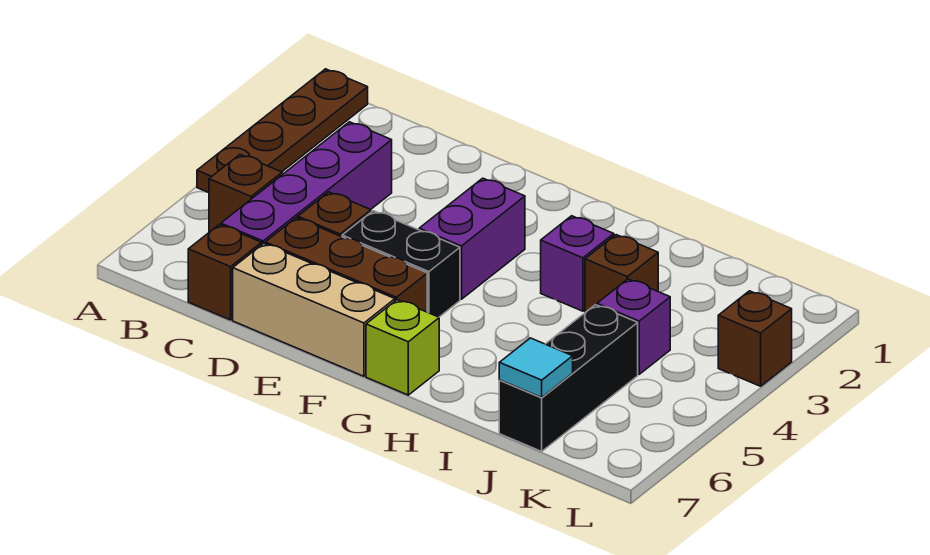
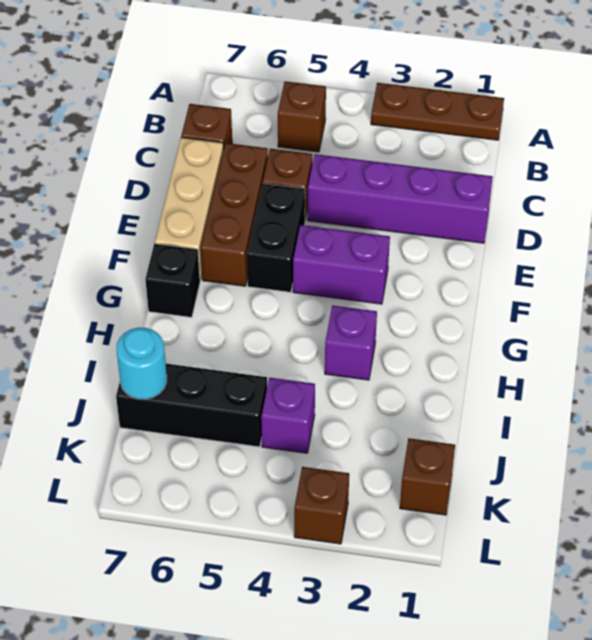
brown plate A1:A4 level 1 -> brown plate A1:A3 level 1
purple brick C3:C6 level 1 -> purple brick D1:D4 level 1
lime brick G7 level 1 -> black brick G7 level 1
brown brick I3 level 1 -> brown brick K1 level 1
cyan tile J7 level 2 -> cyan round brick J7 level 2

